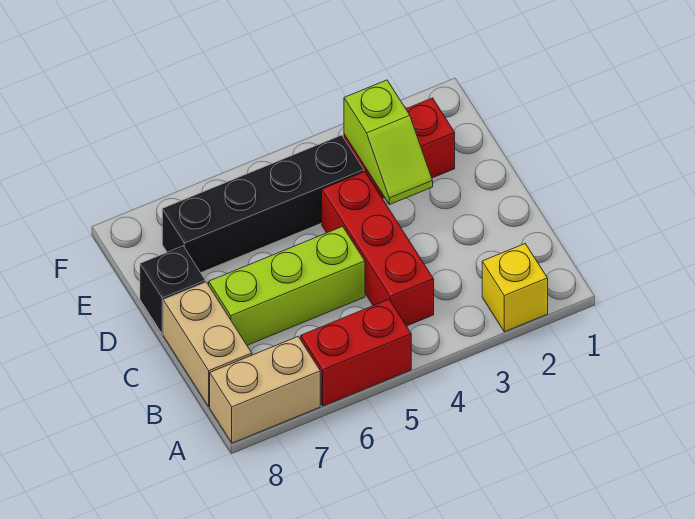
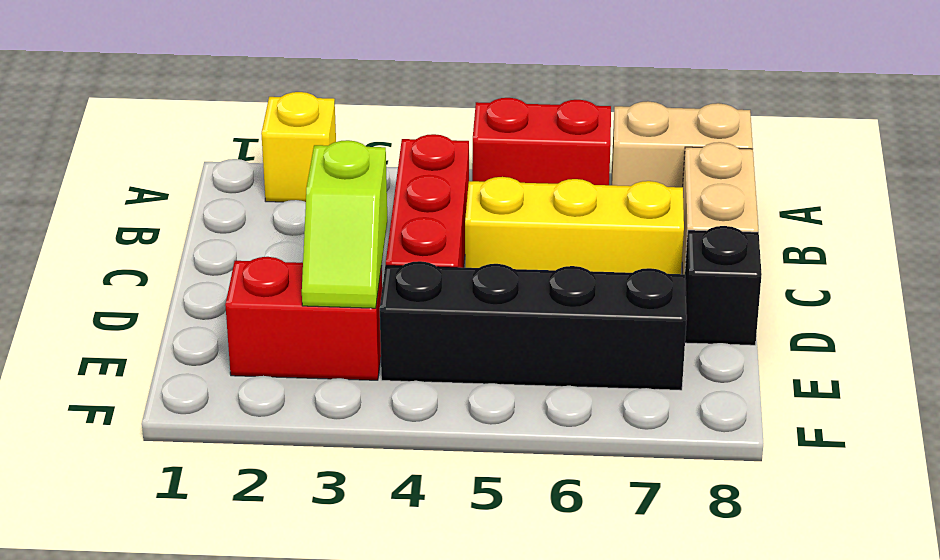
lime brick C5:C7 level 1 -> yellow brick C5:C7 level 1
lime slope D3:E3 level 2 top E -> lime slope D3:E3 level 2 top D

